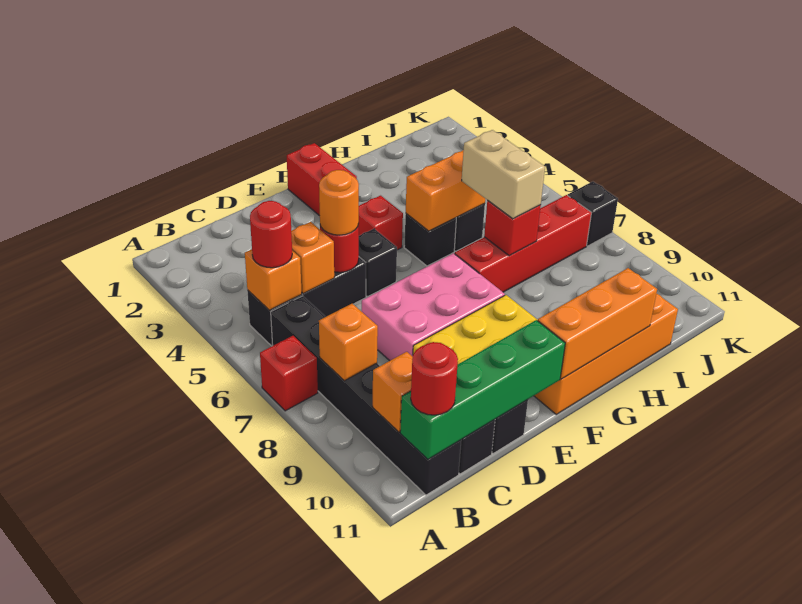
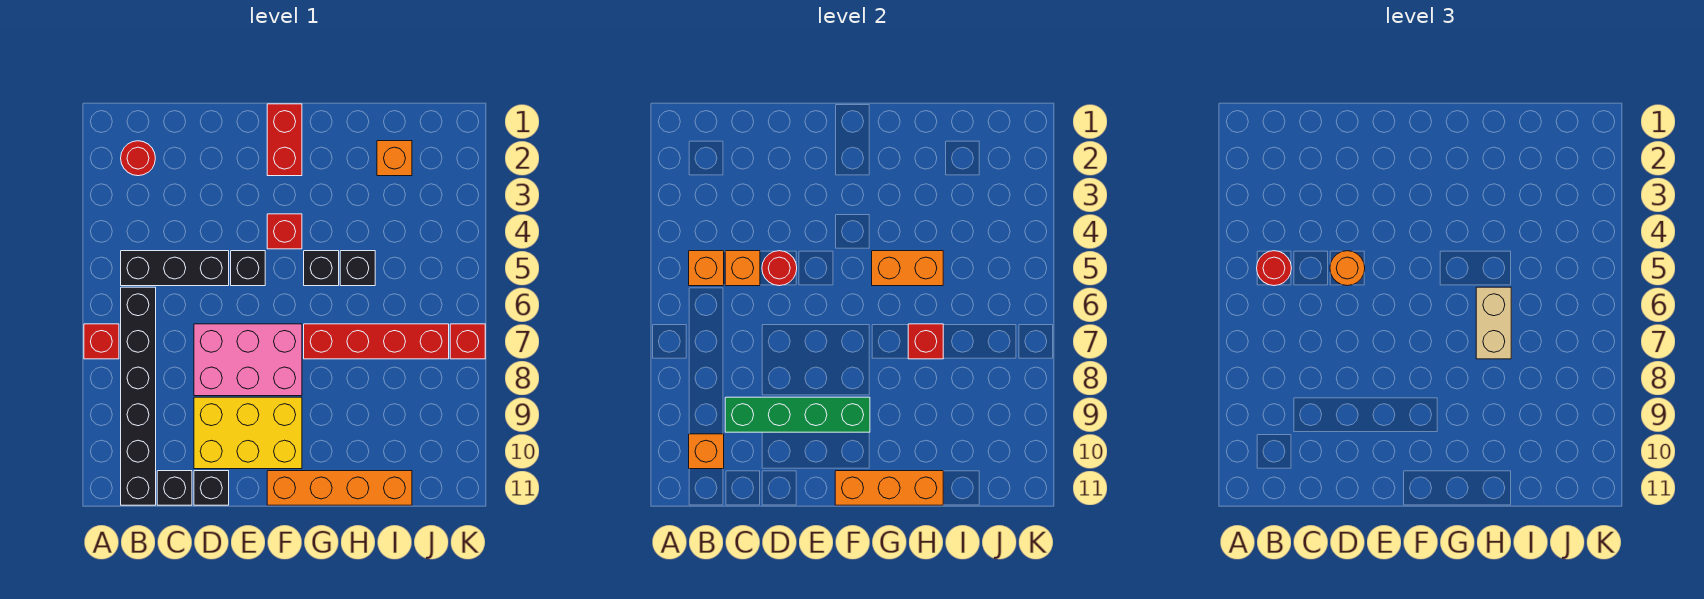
orange brick B8 level 2 -> orange brick I2 level 1
green brick B11:E11 level 2 -> green brick C9:F9 level 2
red round brick B11 level 3 -> red round brick B2 level 1
black brick K7 level 1 -> red brick K7 level 1

